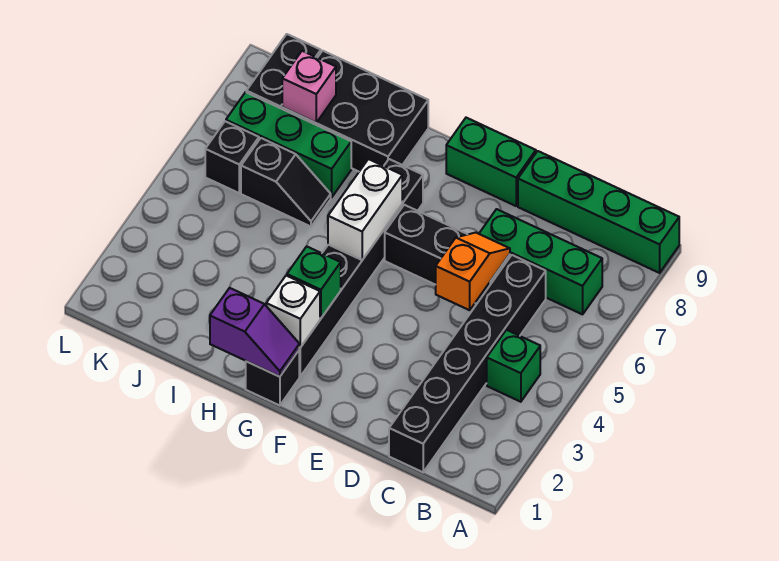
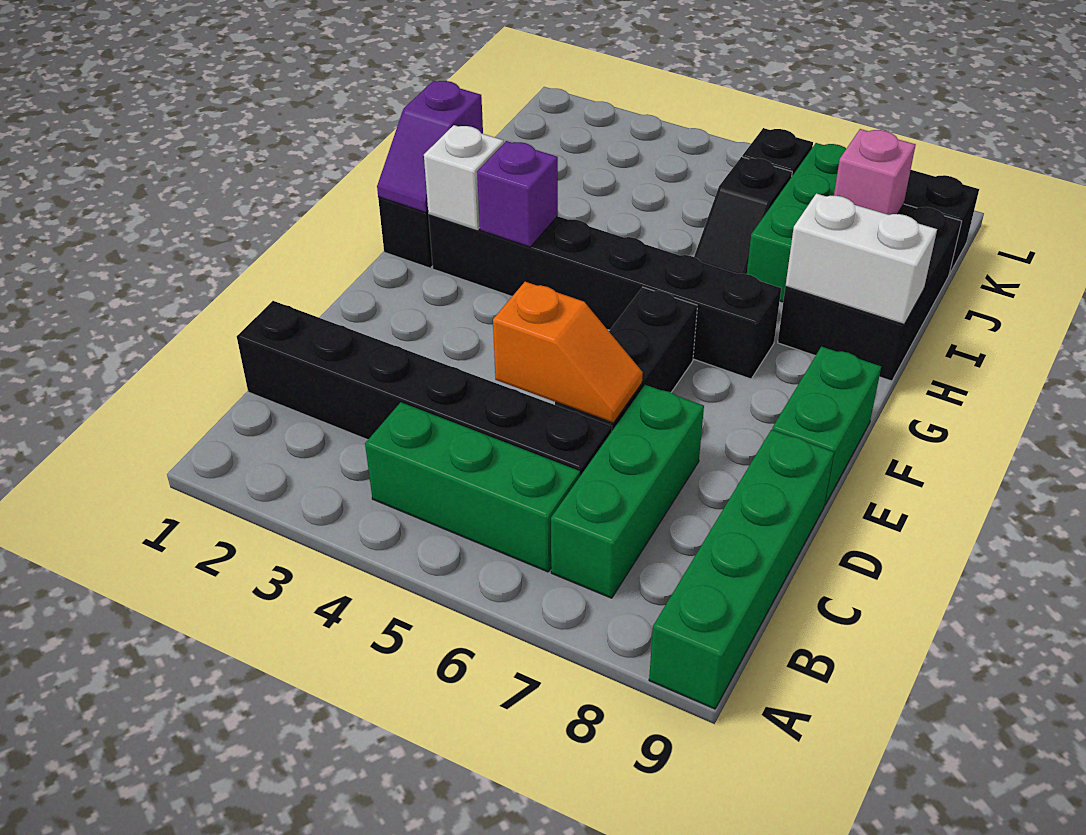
green brick B4 level 1 -> green brick B4:B6 level 1
green brick G3 level 2 -> purple brick G3 level 2
white brick G5:G6 level 2 -> white brick H8:H9 level 2

